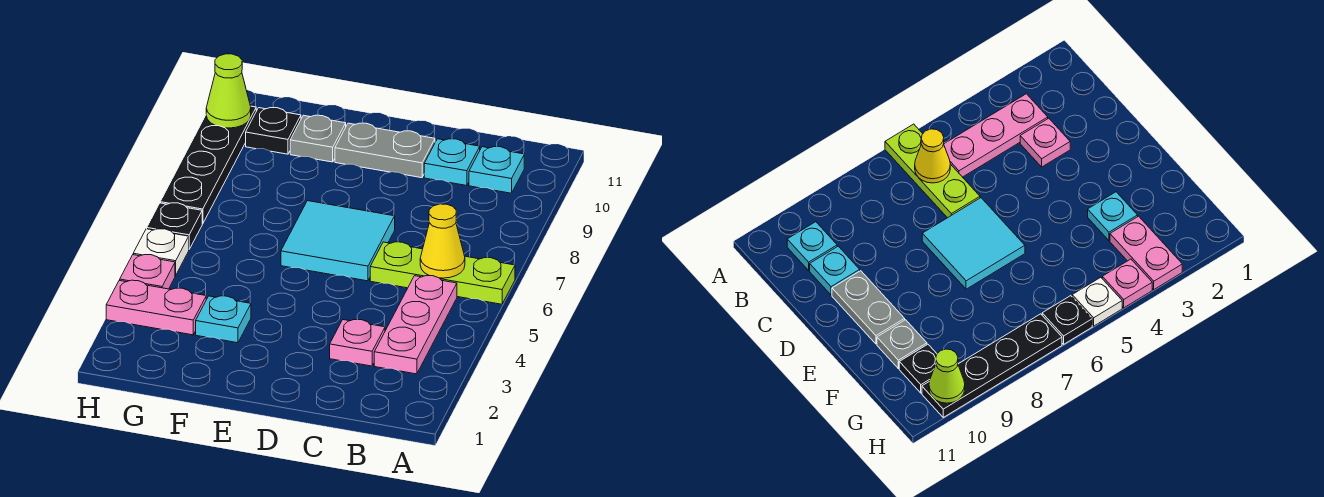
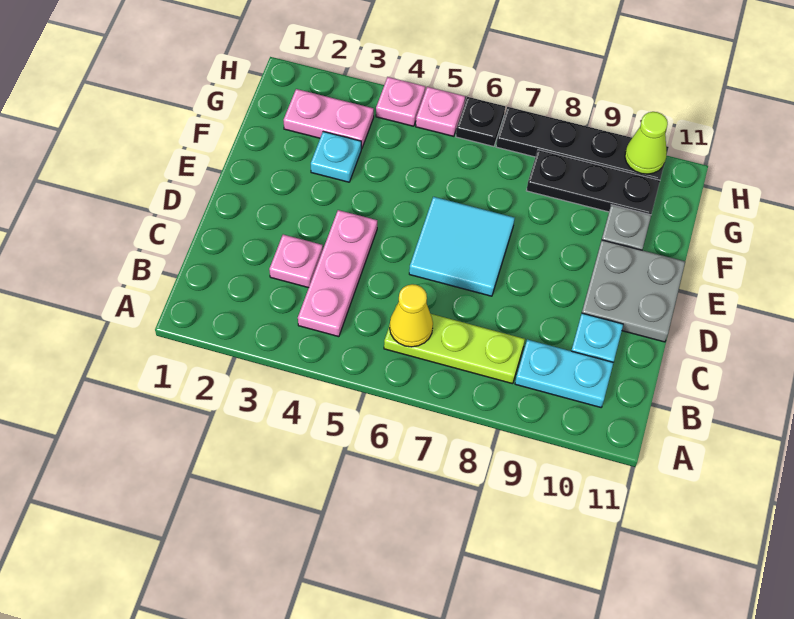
lime plate A6:C6 level 1 -> lime plate B6:B8 level 1
pink plate B3:B5 level 1 -> pink plate B4:D4 level 1
cyan plate B10 level 1 -> cyan plate B9:B10 level 1
grey plate D10:E10 level 1 -> grey plate D10:E11 level 1
pink plate G3:H3 level 1 -> pink plate G2:G3 level 1
black plate G10 level 1 -> black plate G8:G10 level 1
white plate H5 level 1 -> pink plate H5 level 1

